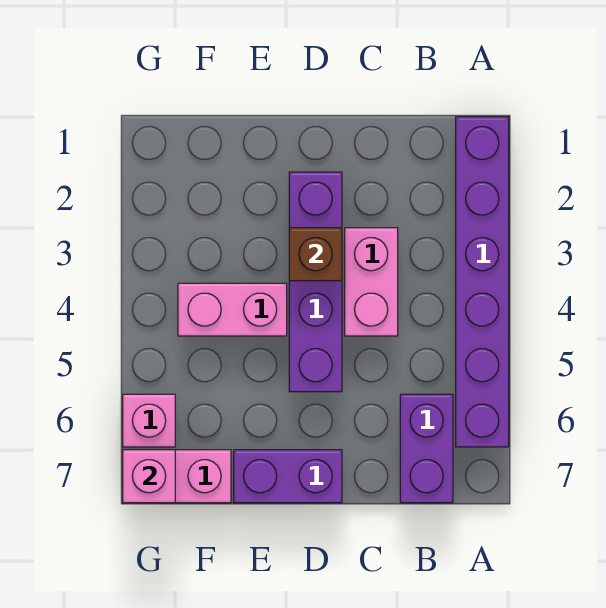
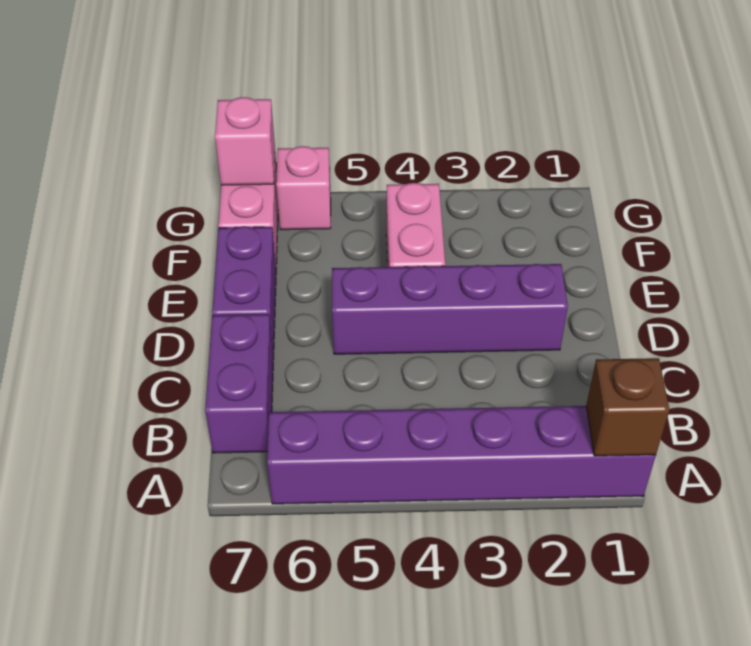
purple brick B6:B7 level 1 -> purple brick B7:C7 level 1
pink brick C3:C4 level 1 -> none
brown brick D3 level 2 -> brown brick A1 level 2

